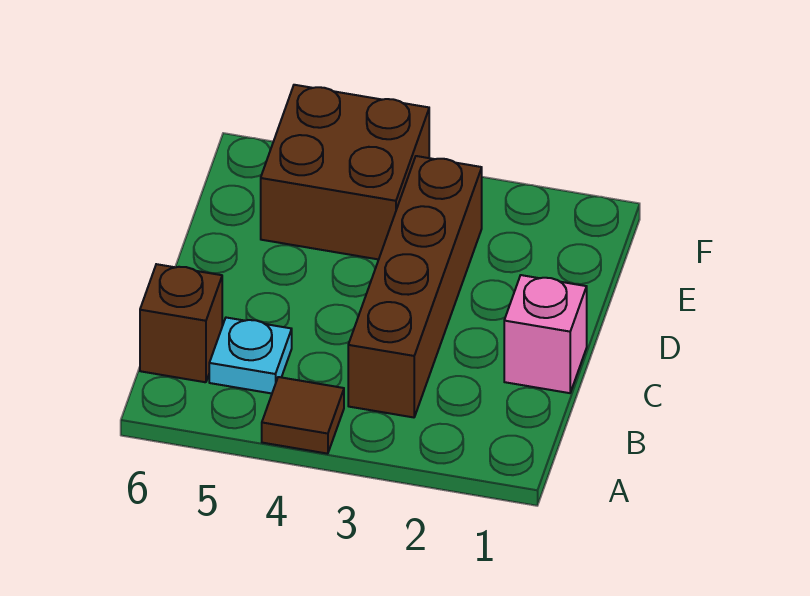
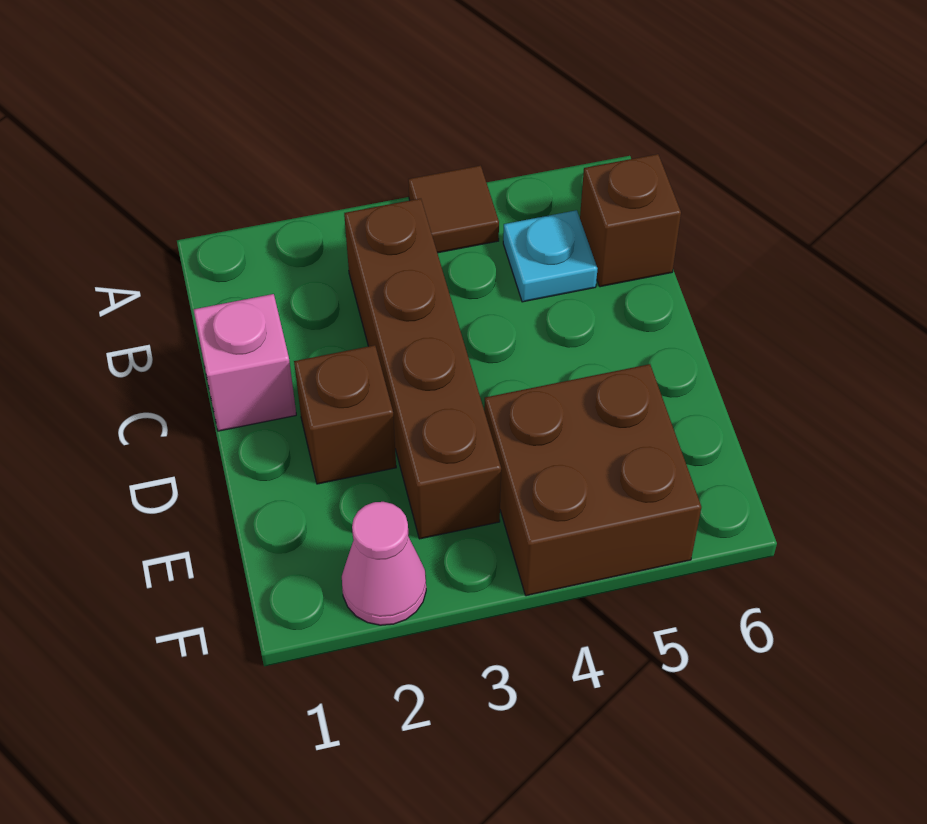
none -> brown brick D2 level 1
none -> pink cone F2 level 1

